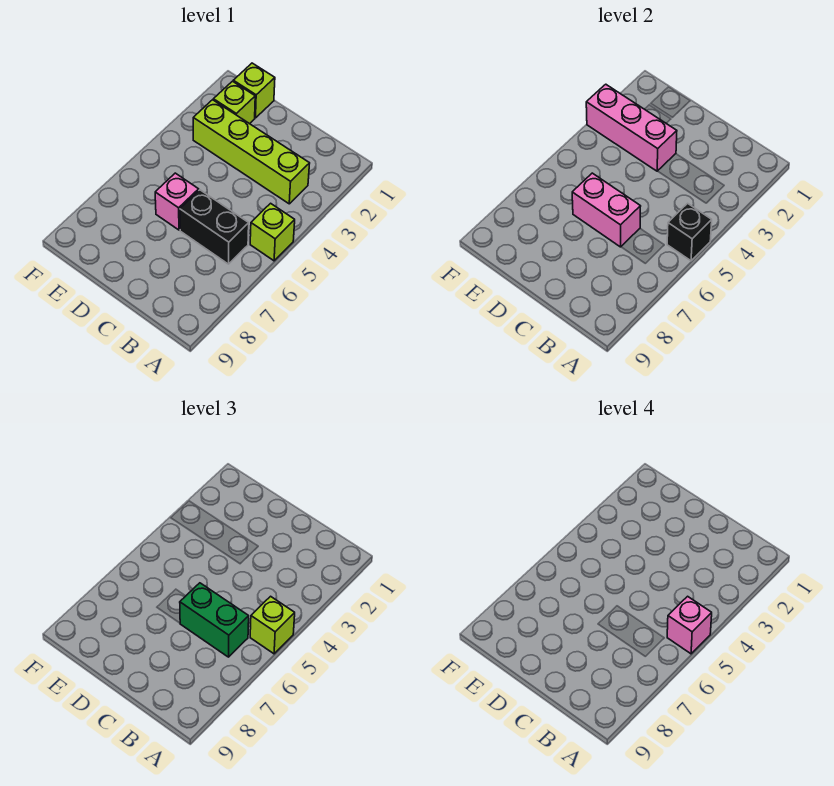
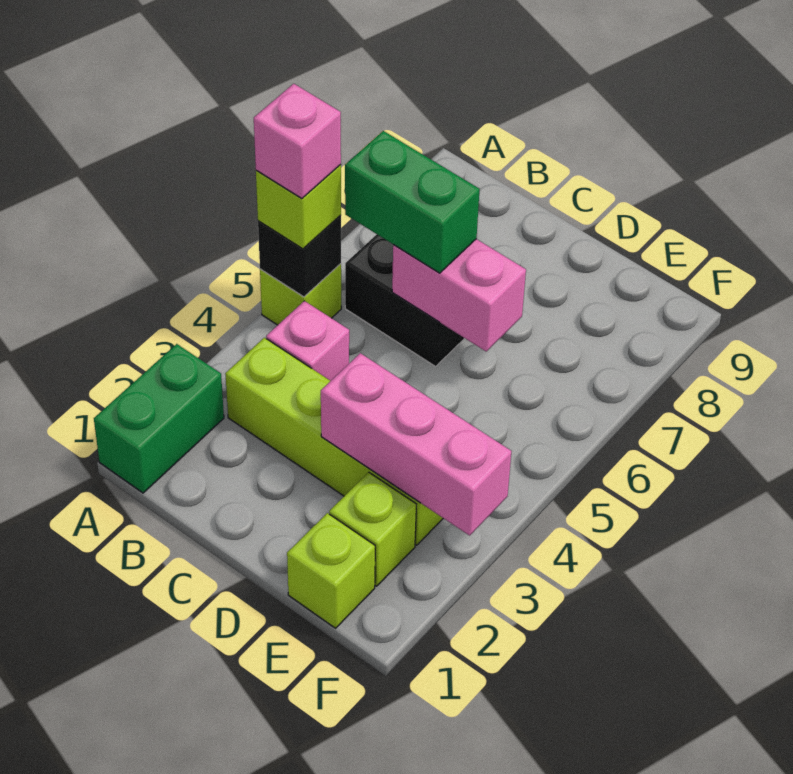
none -> green brick A1:A2 level 1
pink brick D6 level 1 -> pink brick B4 level 1

